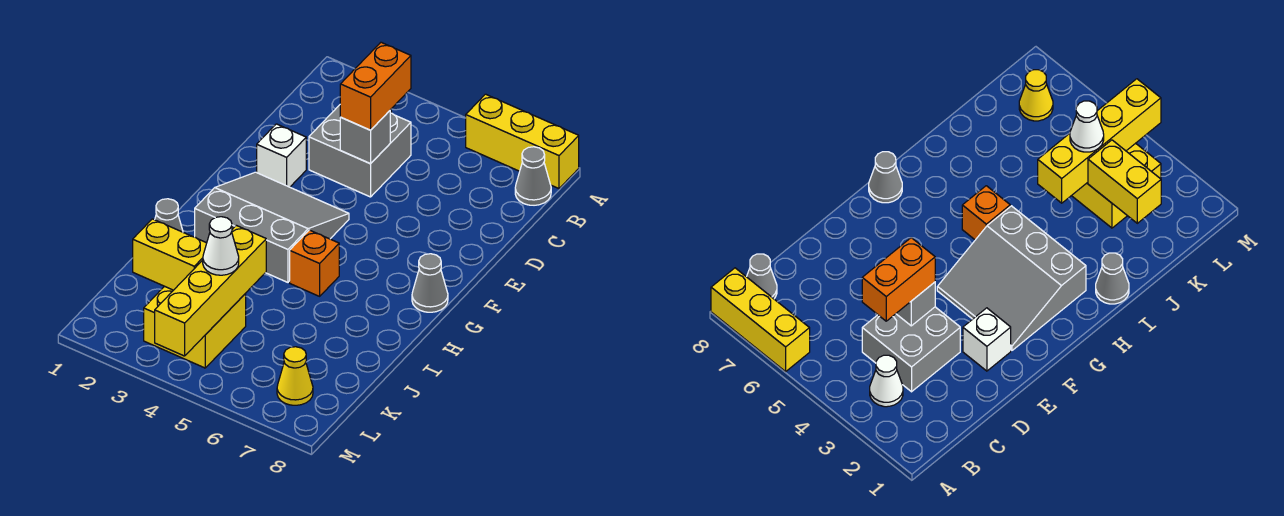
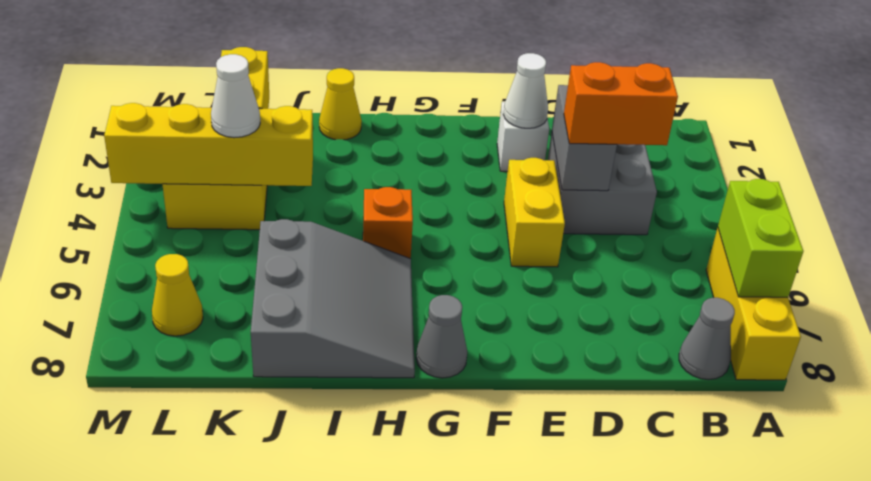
none -> lime brick A6:A7 level 2
white cone B3 level 1 -> white cone E2 level 2
grey brick D4 level 2 -> grey brick D3:D4 level 2
none -> yellow brick E4:E5 level 1
grey slope F2:H4 level 1 top H -> grey slope H6:J8 level 1 top J
grey cone I1 level 1 -> yellow cone I1 level 1

